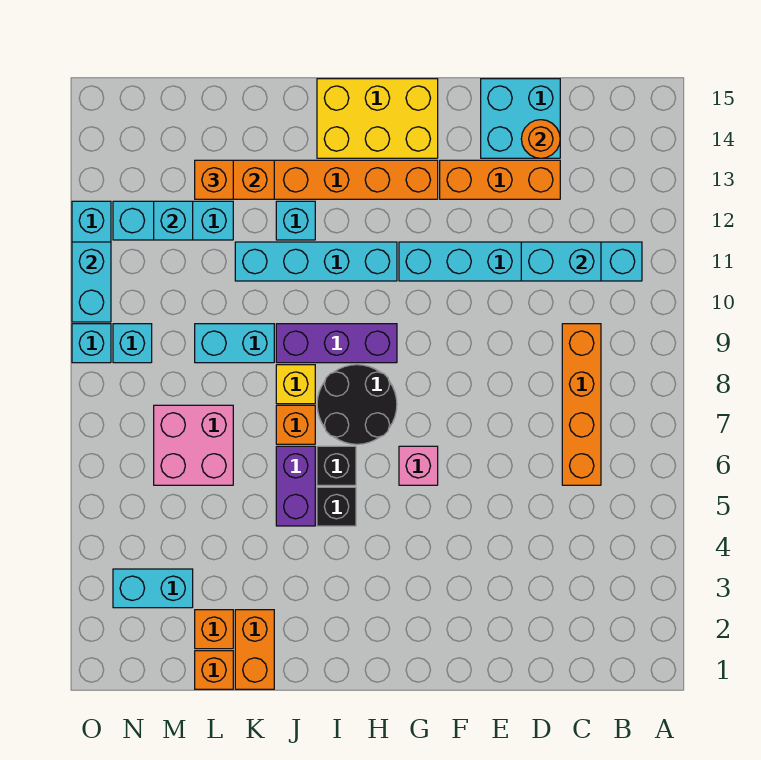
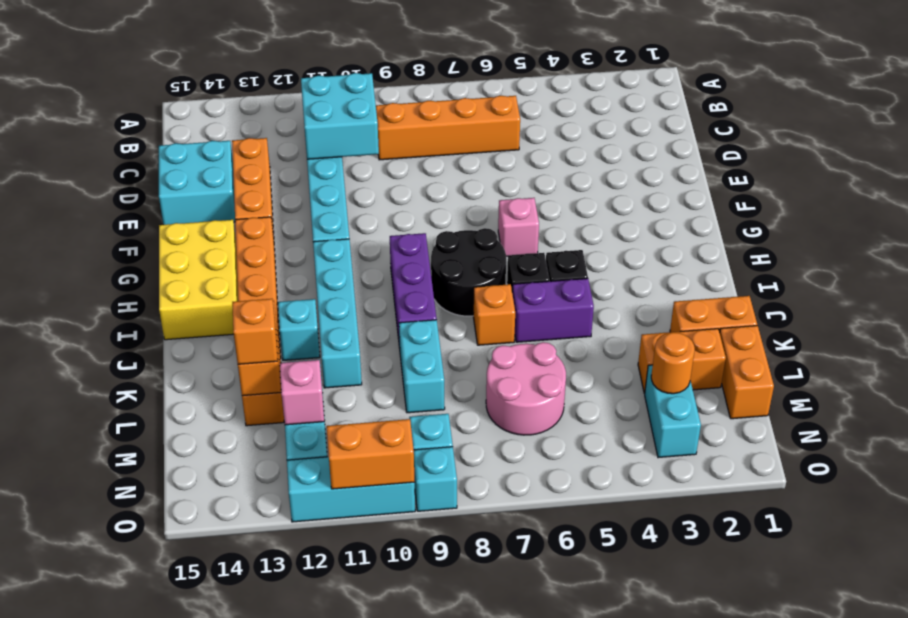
cyan brick C11:D11 level 2 -> cyan brick C10:D11 level 2
orange round brick D14 level 2 -> orange round brick M3 level 2
yellow brick J8 level 1 -> none
orange brick L1 level 1 -> orange brick L1:M1 level 1
orange brick L2 level 1 -> orange brick L2:L3 level 1
pink brick L6:M7 level 1 -> pink round brick L6:M7 level 1
cyan brick M12 level 2 -> pink brick M12 level 2
cyan brick O10:O11 level 2 -> orange brick O10:O11 level 2

